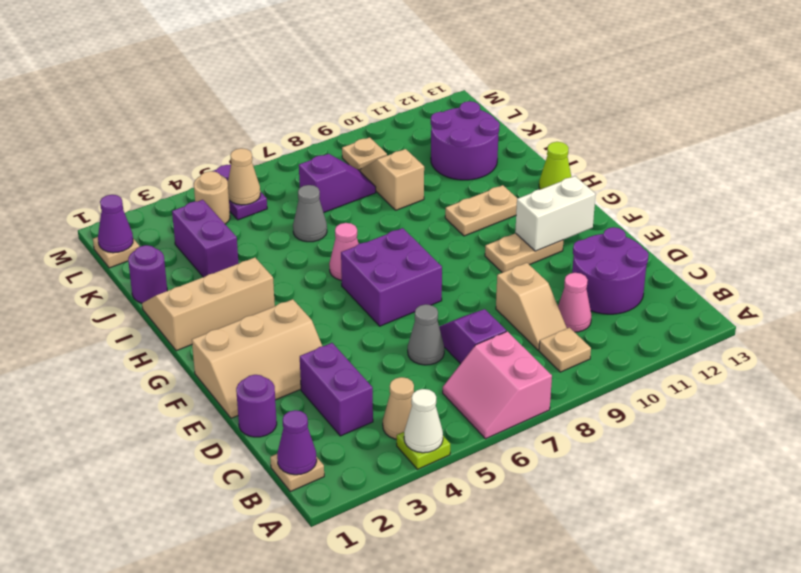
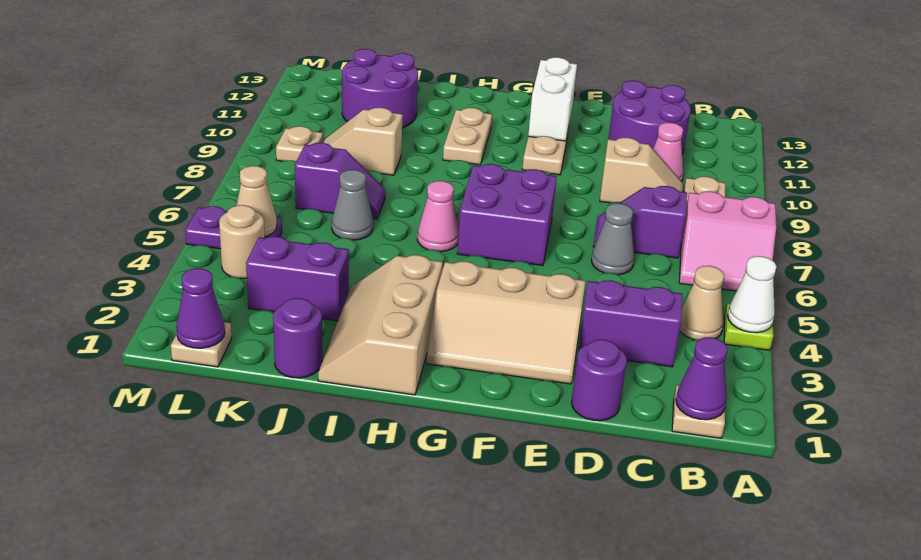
tan slope E1:F3 level 1 top F -> tan slope E2:G3 level 1 top 3
lime cone H13 level 1 -> none
purple slope K7:K8 level 1 top 7 -> purple slope J7:K7 level 1 top K

